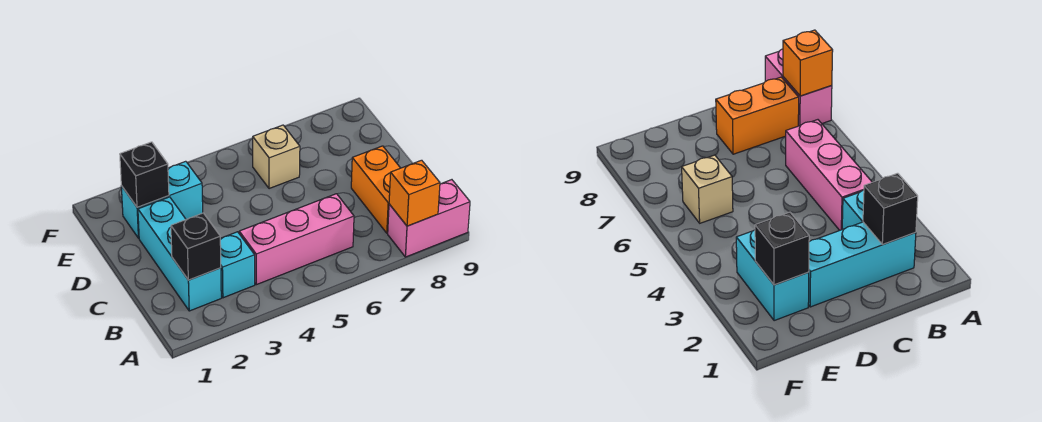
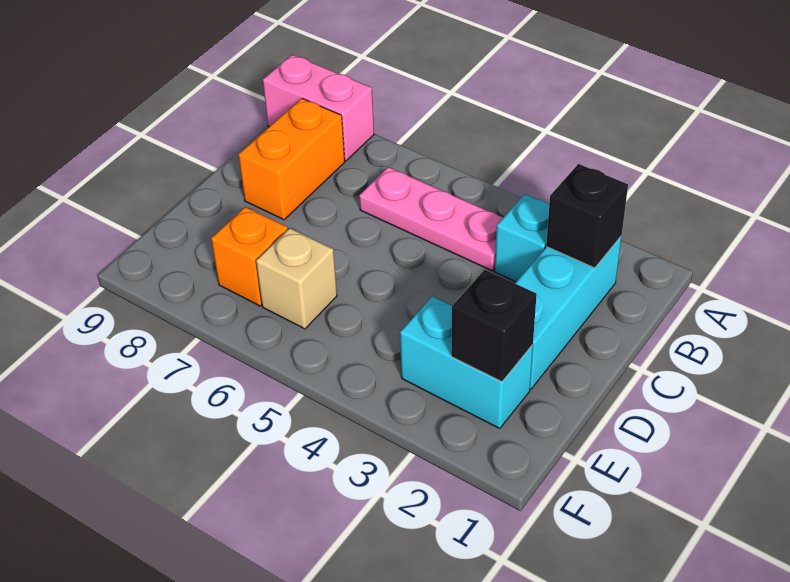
orange brick A8 level 2 -> orange brick E7 level 1
pink brick B4:B6 level 1 -> pink plate B4:B6 level 1

